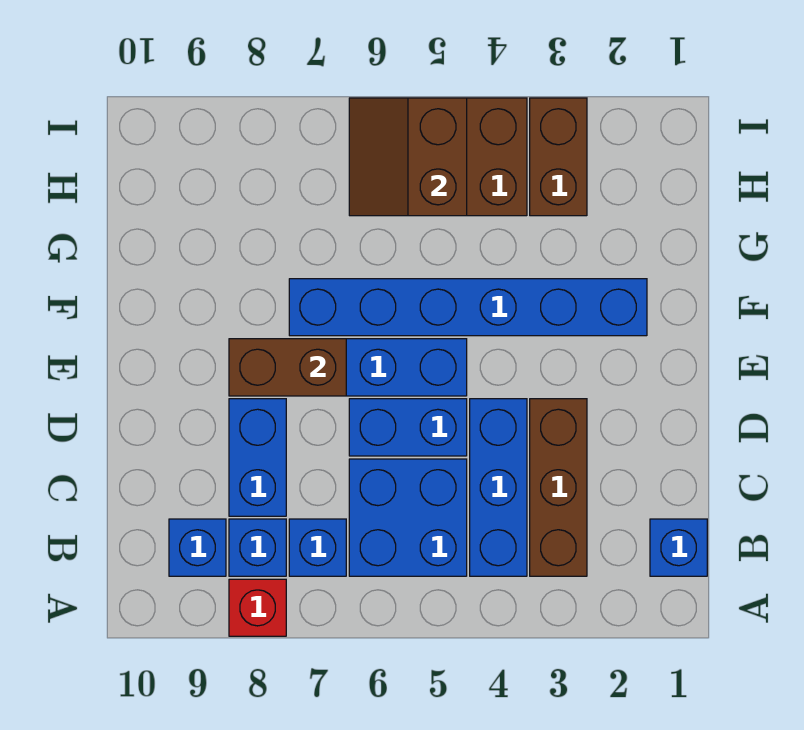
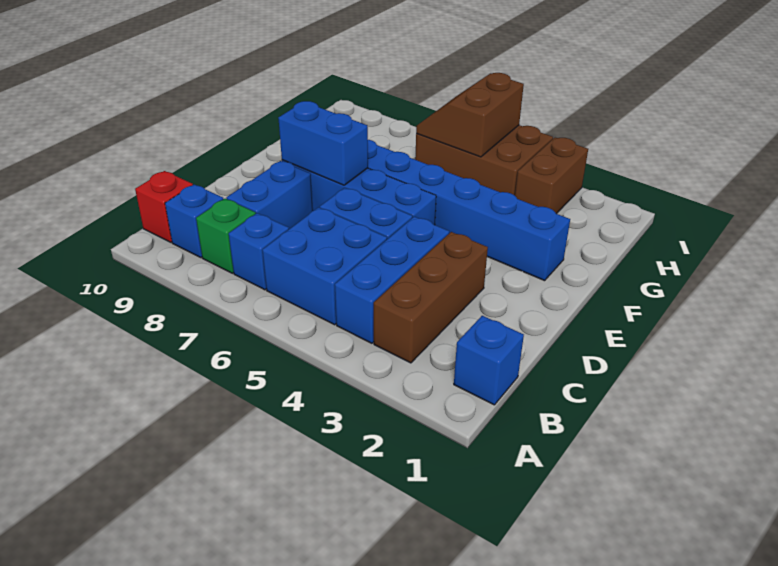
red brick A8 level 1 -> red brick B10 level 1
blue brick B8 level 1 -> green brick B8 level 1
brown brick E7:E8 level 2 -> blue brick E7:E8 level 2

